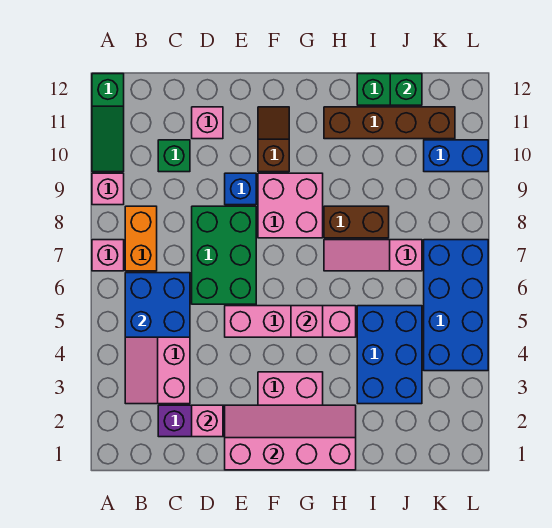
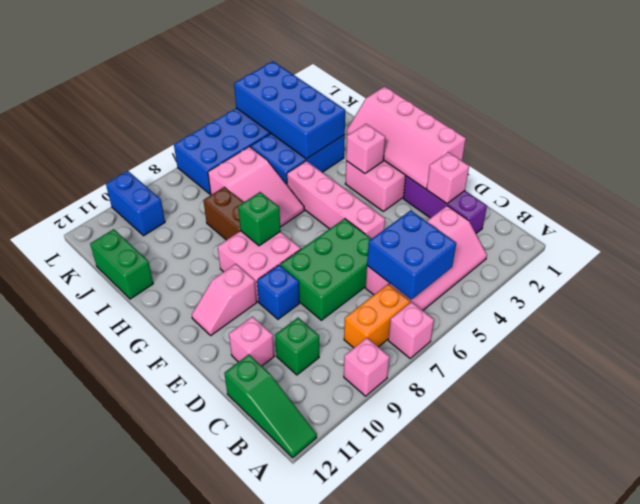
green slope A10:A12 level 1 top 12 -> green slope A12:C12 level 1 top C
brown slope F10:F11 level 1 top 10 -> pink slope F10:F11 level 1 top 10
pink brick G5 level 2 -> pink brick G3 level 2
pink slope H7:J7 level 1 top J -> pink slope H6:J7 level 1 top J
brown brick H11:K11 level 1 -> none
none -> blue brick I3:L4 level 2
green brick J12 level 2 -> green brick G8 level 2

